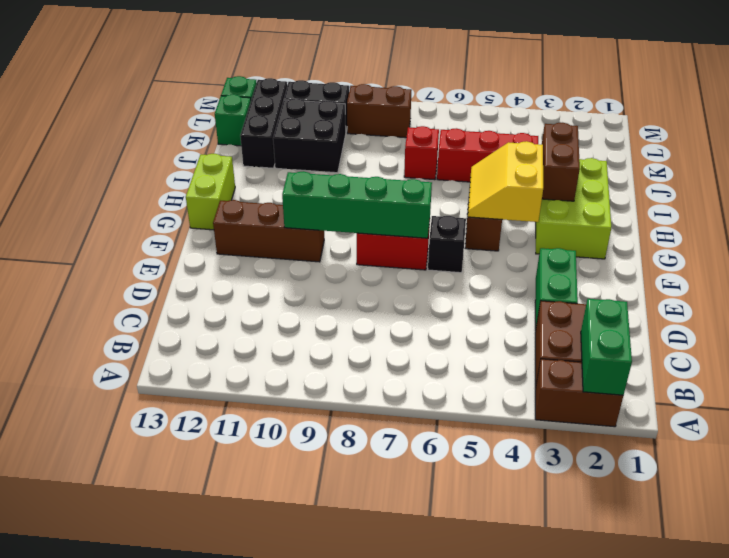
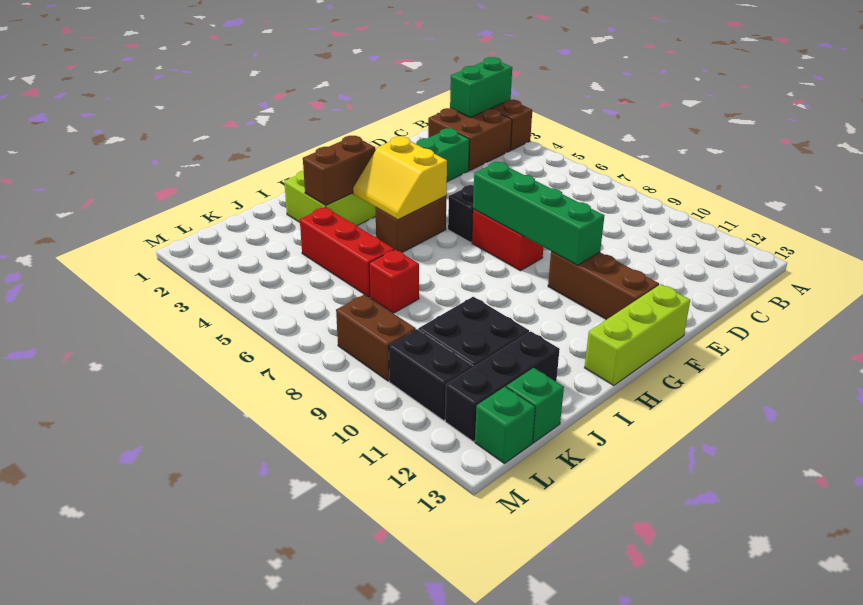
yellow slope G4:H5 level 2 top 4 -> yellow slope G4:H5 level 2 top G
lime brick G13:H13 level 1 -> lime brick F13:H13 level 1

